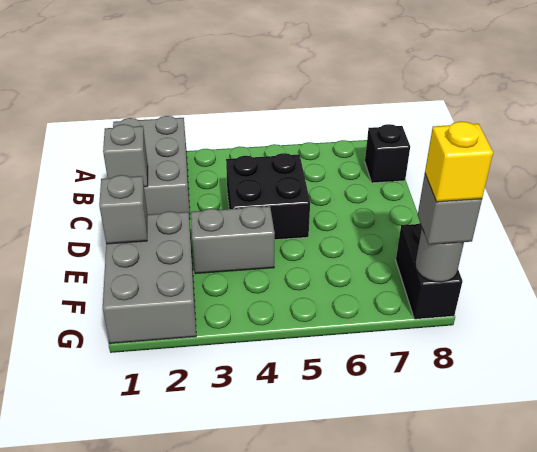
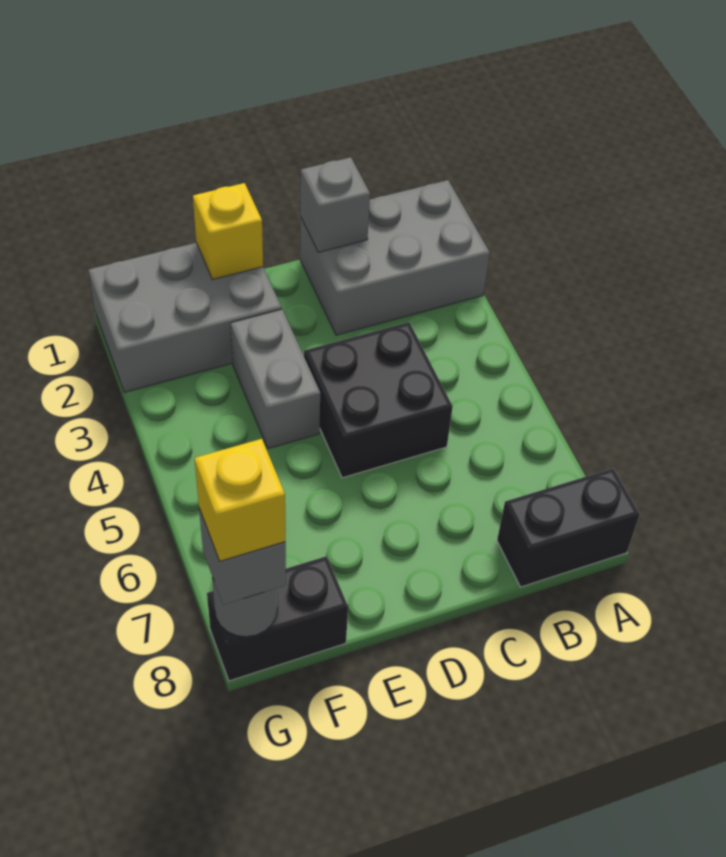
black brick B8 level 1 -> black brick A8:B8 level 1
grey brick E1 level 2 -> yellow brick E1 level 2

